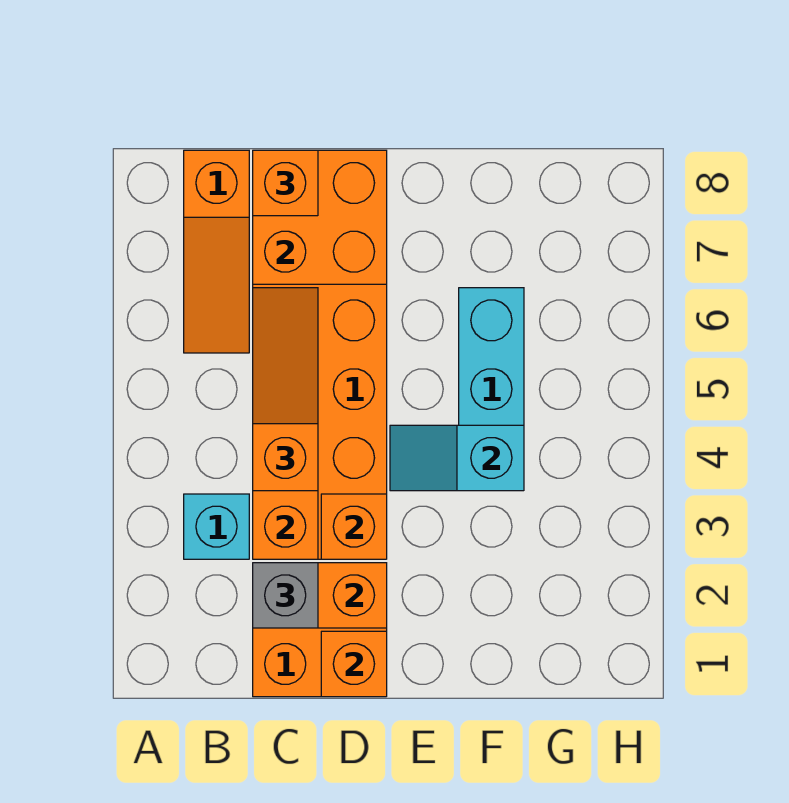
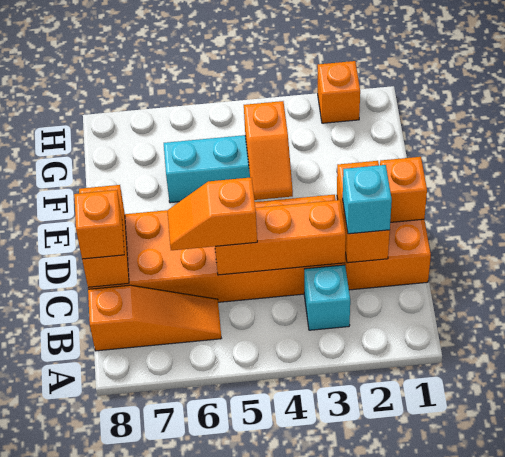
grey brick C2 level 3 -> cyan brick C2 level 3
orange slope C4:C6 level 3 top 4 -> orange slope C5:C6 level 3 top 5
orange brick C7:D8 level 2 -> orange brick C8:D8 level 2
orange brick D3 level 2 -> orange brick H2 level 1
cyan slope E4:F4 level 2 top F -> orange slope E4:F4 level 2 top F

